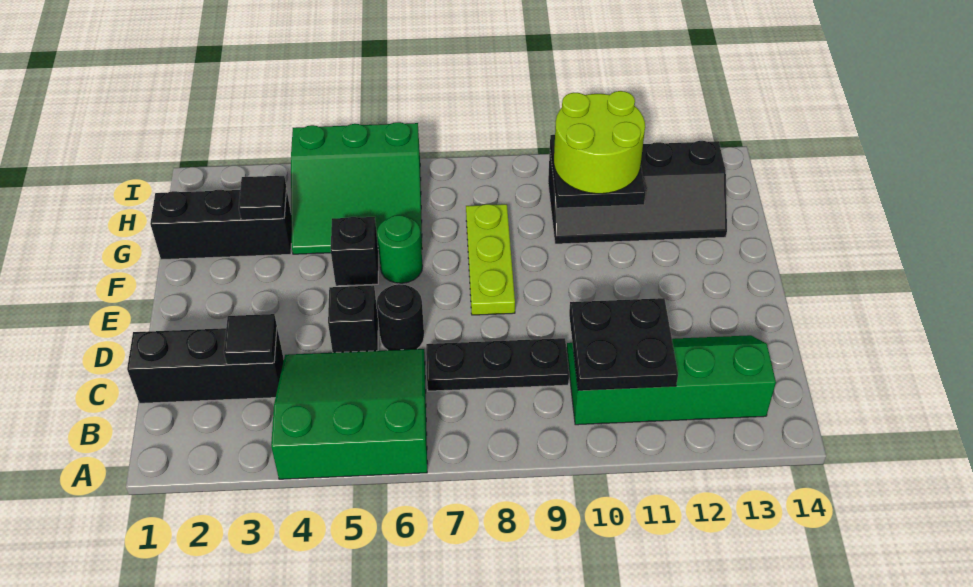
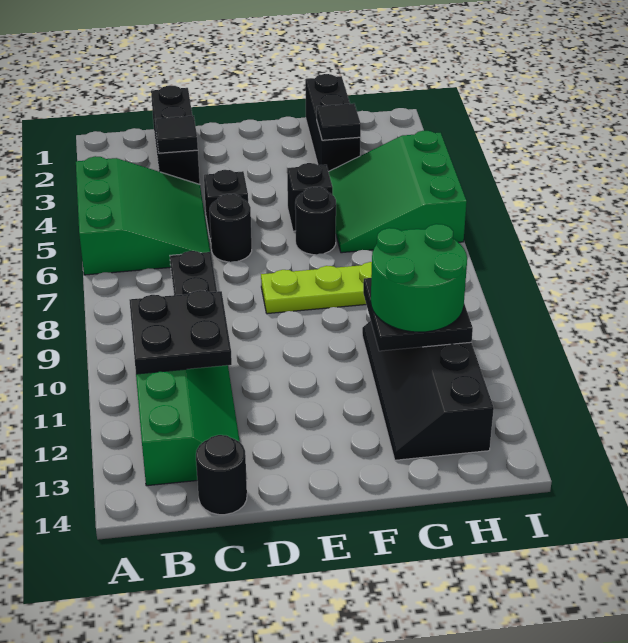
none -> black round brick C14 level 1
green round brick F6 level 1 -> black round brick F6 level 1
lime round brick G10:H11 level 3 -> green round brick G10:H11 level 3

